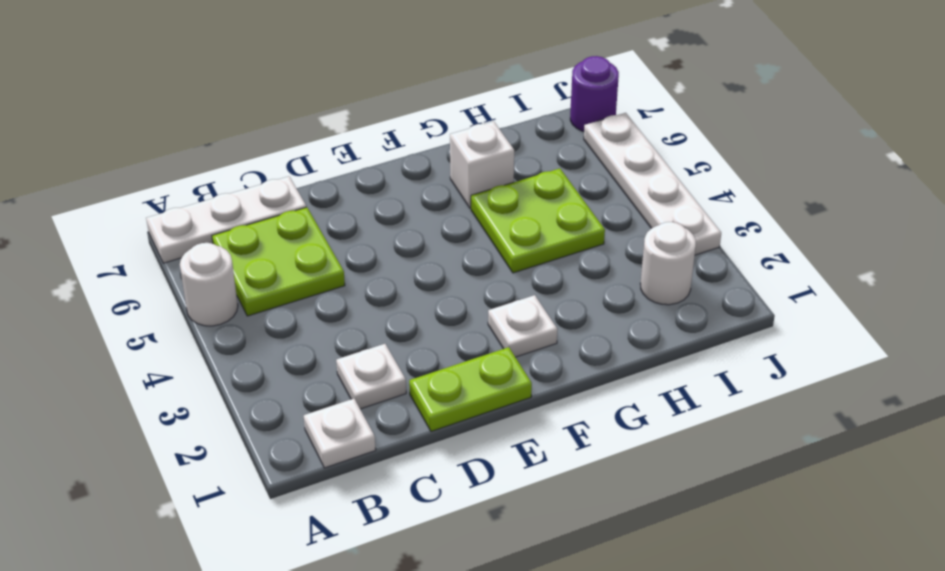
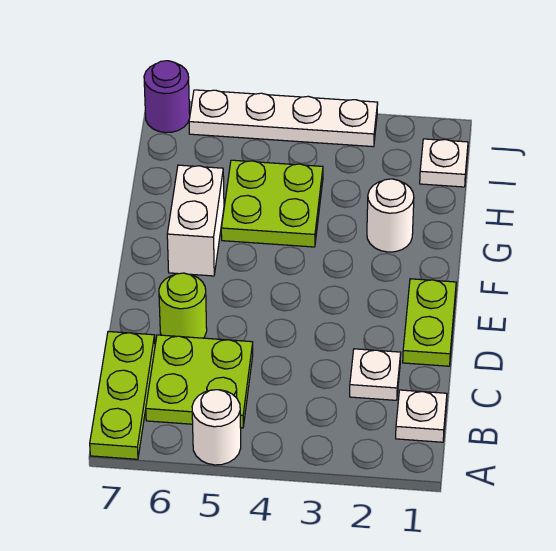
white plate A7:C7 level 1 -> lime plate A7:C7 level 1
none -> lime round brick D6 level 1
white plate F2 level 1 -> white plate I1 level 1
white brick G6 level 1 -> white brick F6:G6 level 1
white round brick I2 level 1 -> white round brick G2 level 1

